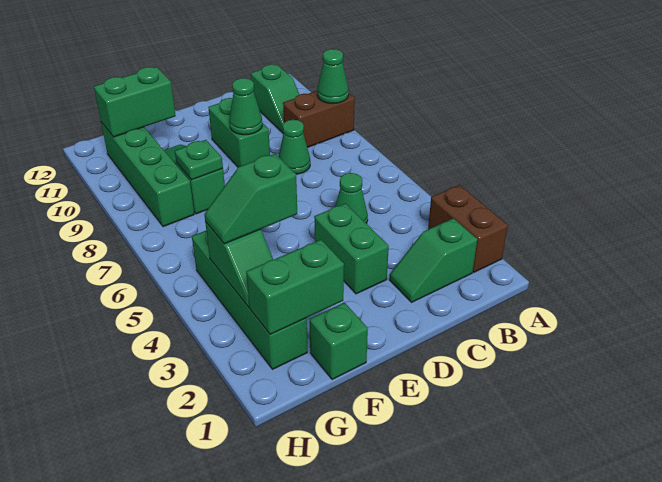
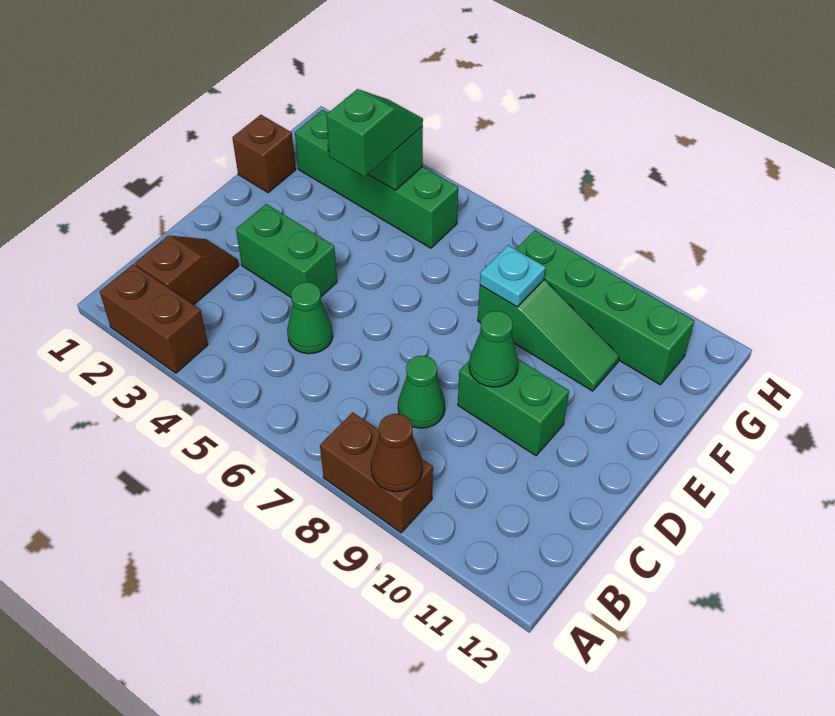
brown brick A9:B9 level 1 -> brown brick A8:A9 level 1
green cone A9 level 2 -> brown cone A9 level 2
green slope B2:C2 level 1 top B -> brown slope B2:C2 level 1 top B
green slope B10:B11 level 1 top 11 -> none
green brick F1 level 1 -> brown brick F1 level 1
green brick F2:G2 level 2 -> none
green plate F8 level 2 -> cyan plate F8 level 2
green brick F11:G11 level 2 -> none

